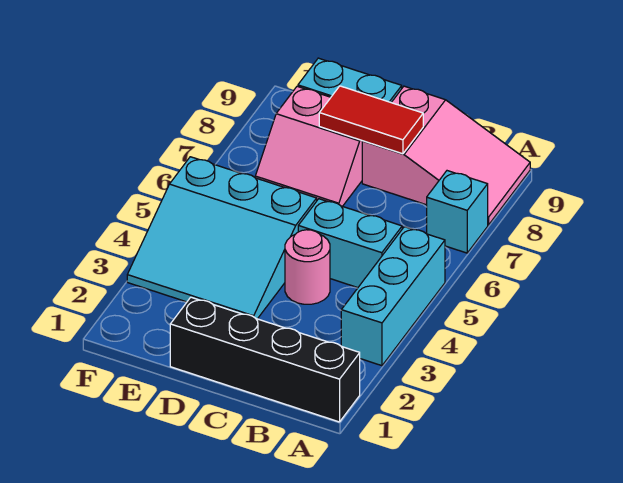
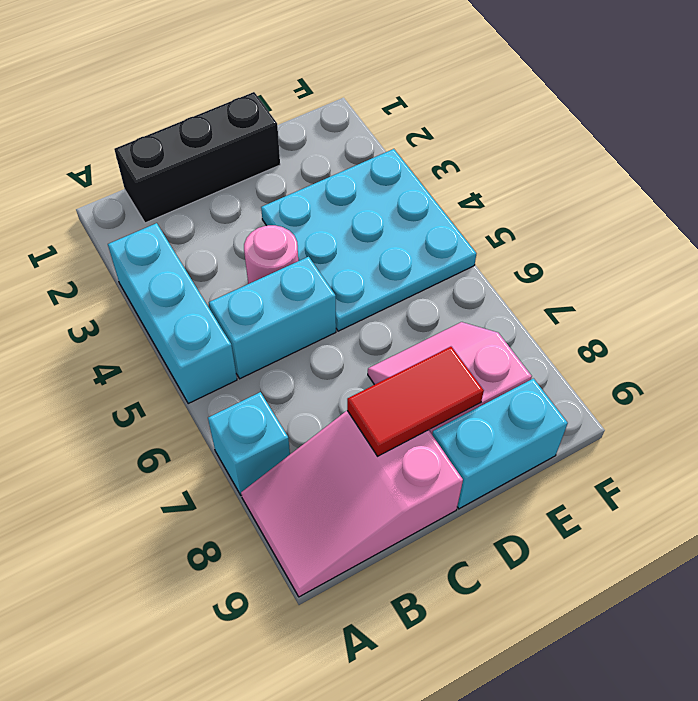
black brick A1:D1 level 1 -> black brick B1:D1 level 1
cyan slope D3:F5 level 1 top 5 -> cyan plate D3:F5 level 1

